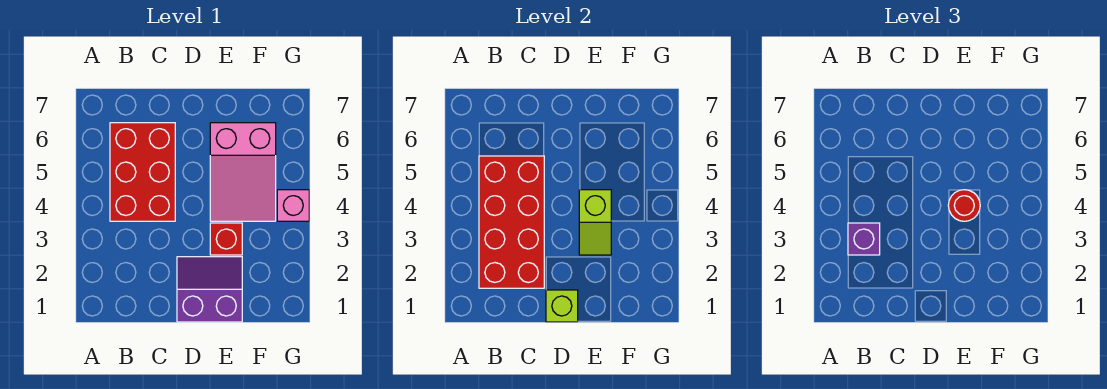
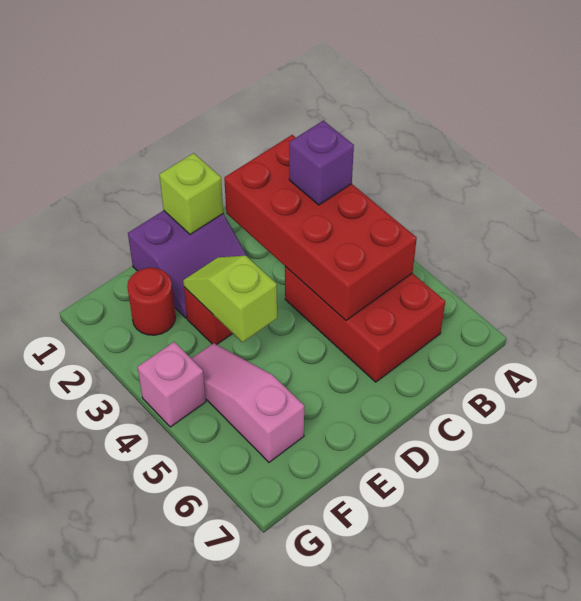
pink slope E4:F6 level 1 top 6 -> pink slope F4:F6 level 1 top 6
red round brick E4 level 3 -> red round brick F2 level 1

